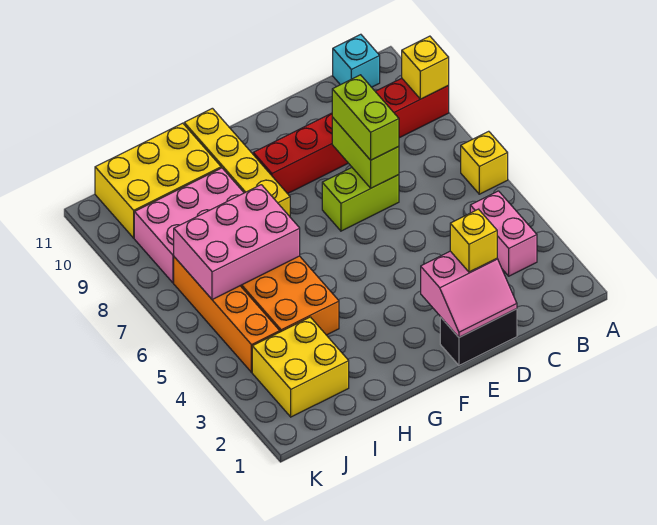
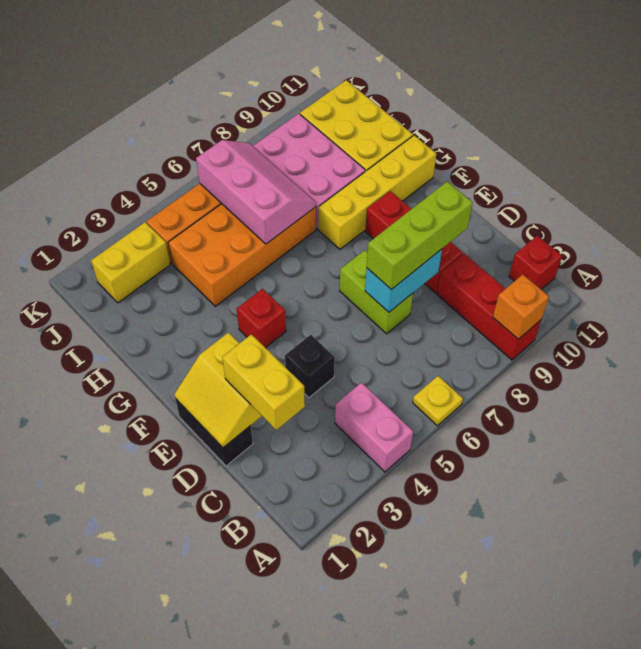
yellow brick A6 level 1 -> yellow plate A6 level 1
yellow brick A9 level 2 -> orange brick A9 level 2
pink brick B3:B4 level 1 -> pink brick A4:B4 level 1
cyan brick B11 level 1 -> red brick B11 level 1
pink slope D1:E2 level 2 top 2 -> yellow slope D1:E2 level 2 top 2
yellow brick D2 level 3 -> yellow brick C2:D2 level 3
none -> black brick D4 level 1
lime brick D7:D8 level 2 -> cyan brick D7:D8 level 2
lime brick D7:D8 level 3 -> lime brick D7:D9 level 3
none -> red brick F4 level 1
pink brick H6:J7 level 2 -> pink slope H6:J7 level 2 top 6
yellow brick I2:J3 level 1 -> yellow brick J2:J3 level 1

